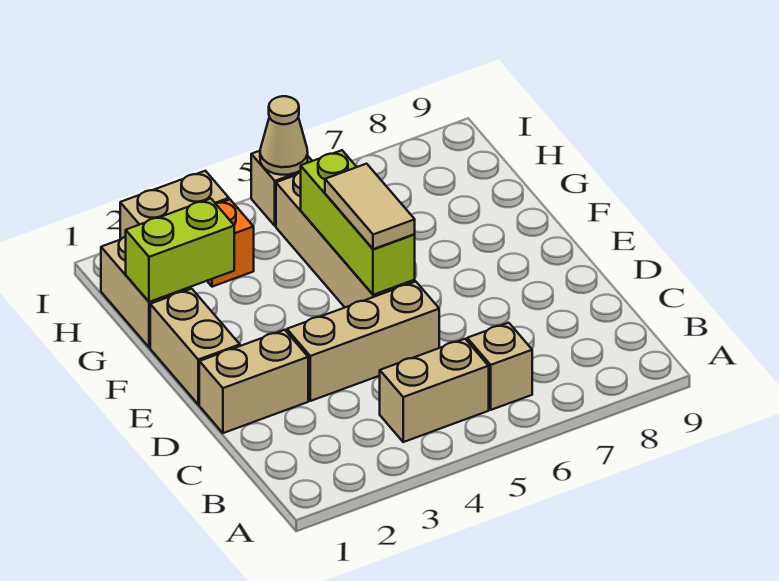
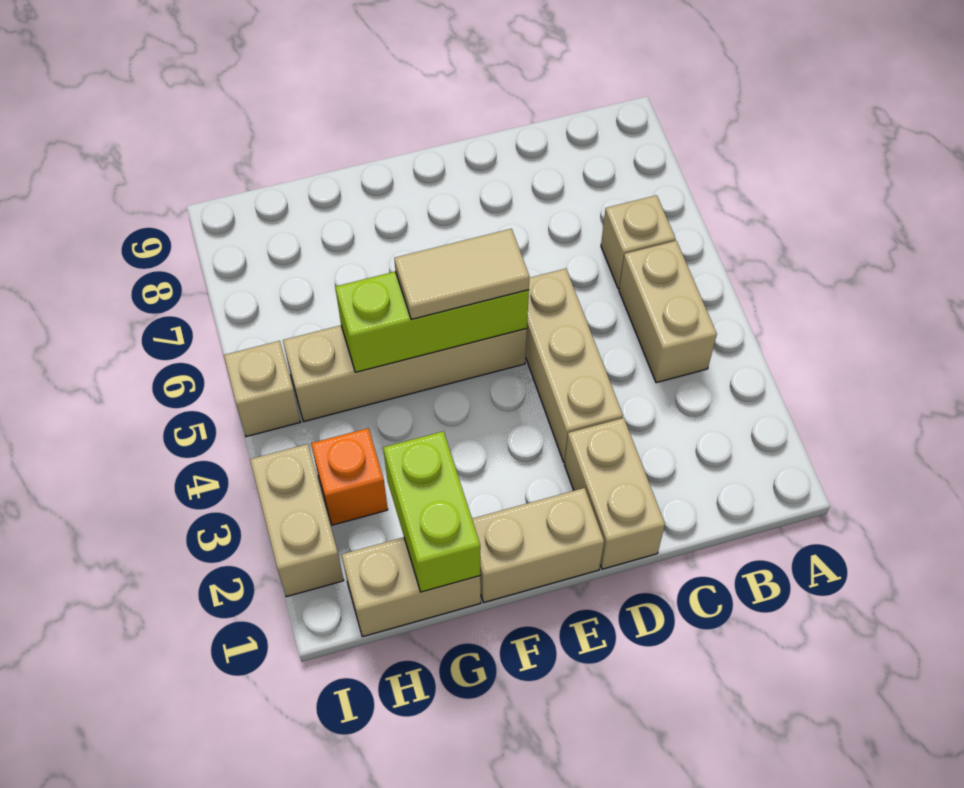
tan cone I5 level 2 -> none

